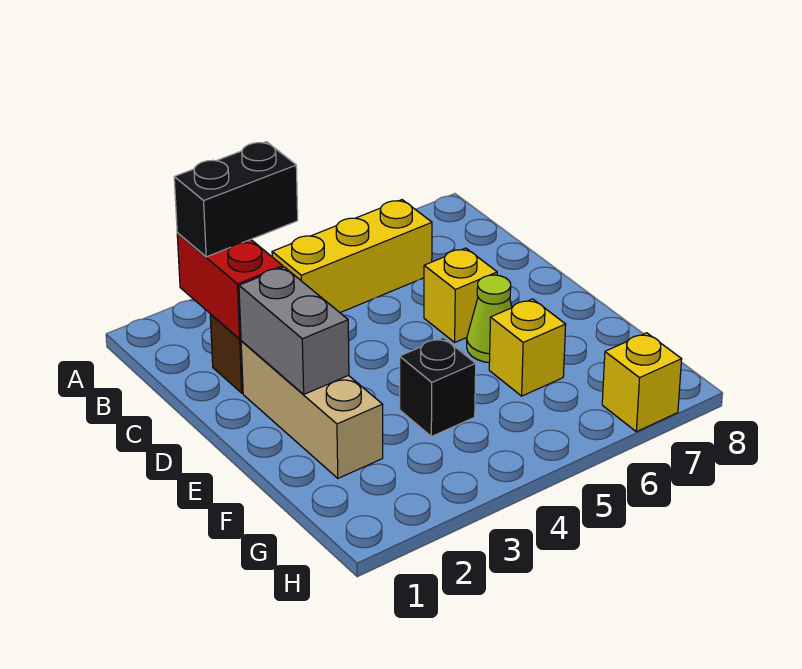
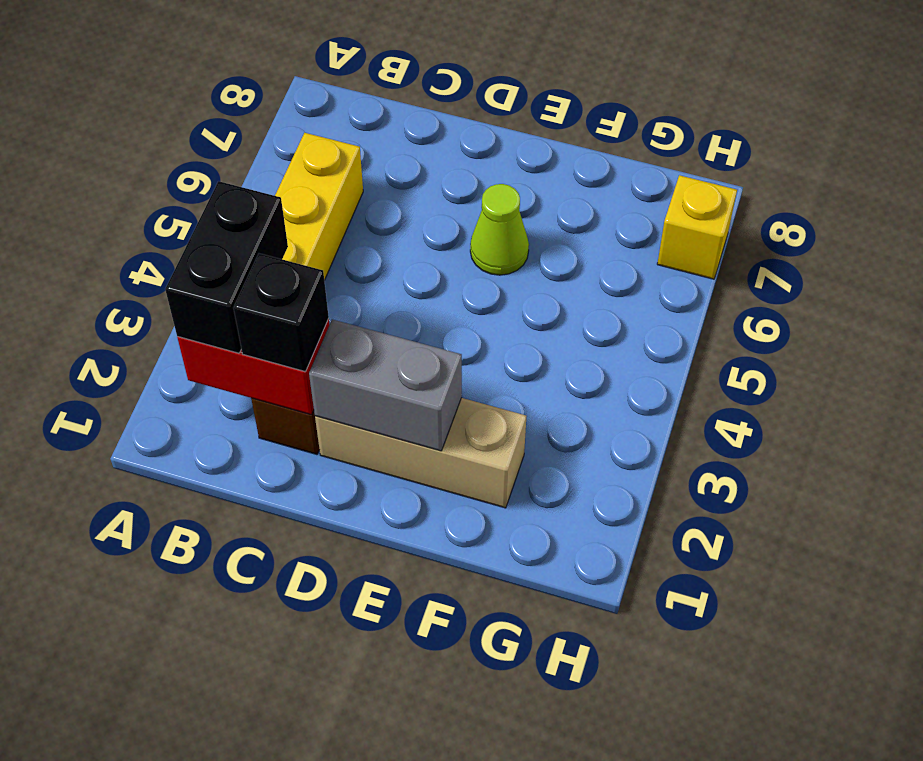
yellow brick D6 level 1 -> none
black brick F4 level 1 -> black brick C2 level 3
yellow brick F6 level 1 -> none

